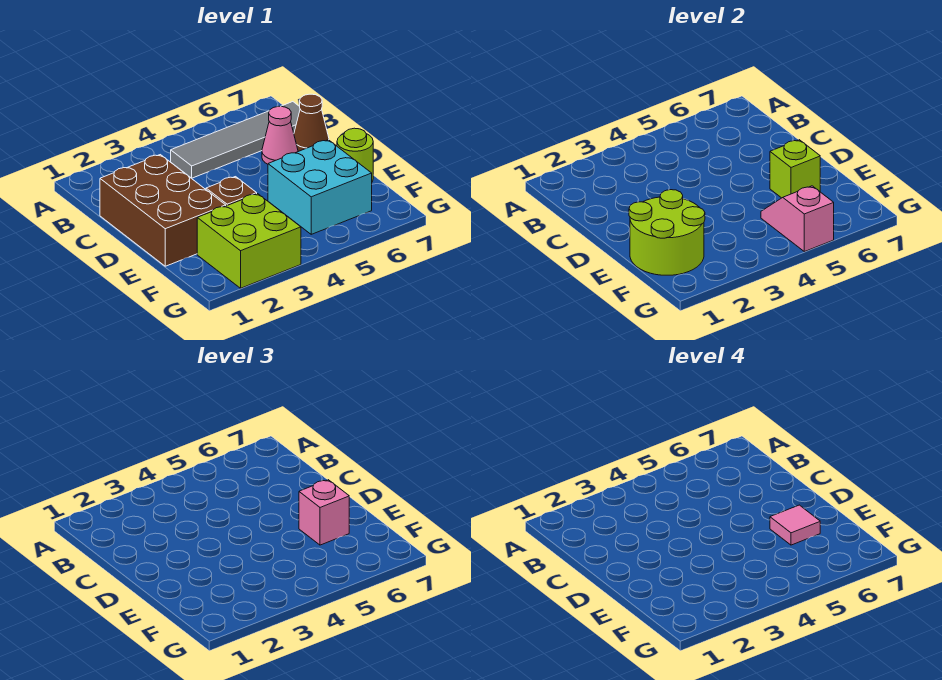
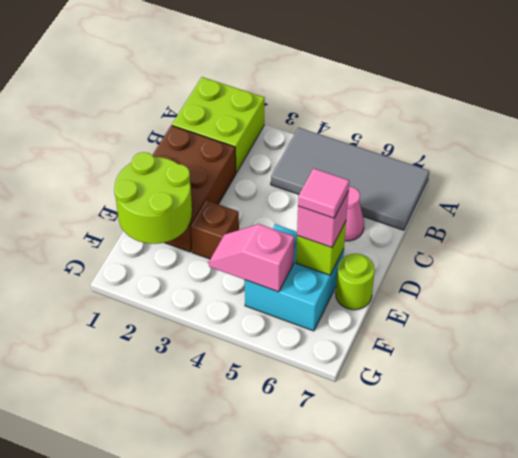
grey tile B4:B7 level 1 -> grey tile A4:B7 level 1
brown cone C7 level 1 -> none
lime brick F2:G3 level 1 -> lime brick A1:B2 level 1
pink slope F5:G5 level 2 top G -> pink slope F4:F5 level 2 top 5

